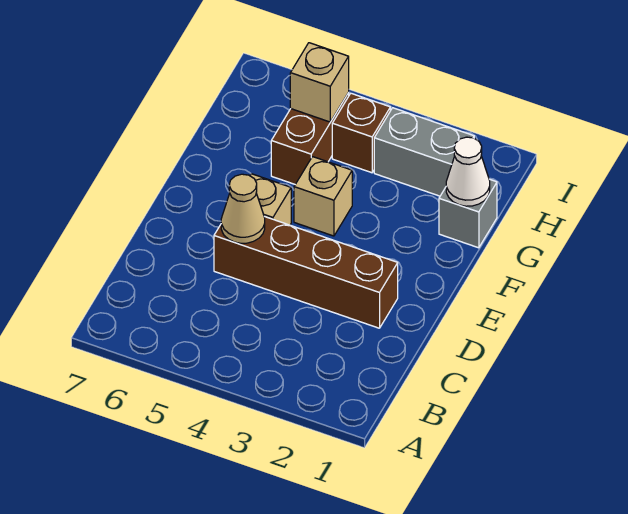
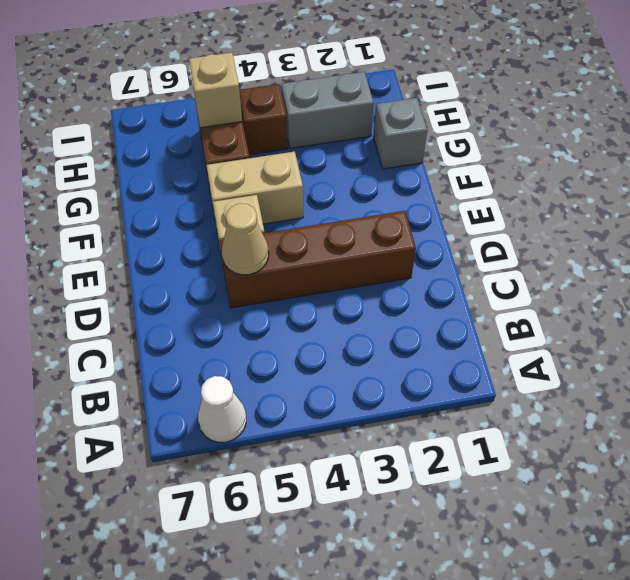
tan brick F4 level 1 -> tan brick F4:F5 level 1
white cone G1 level 2 -> white cone A6 level 1

